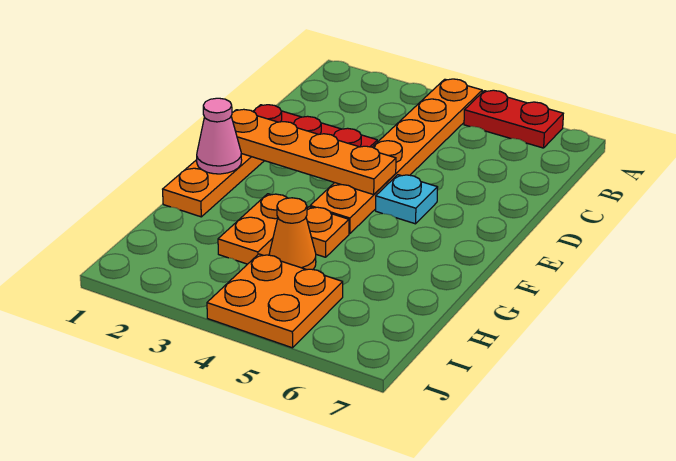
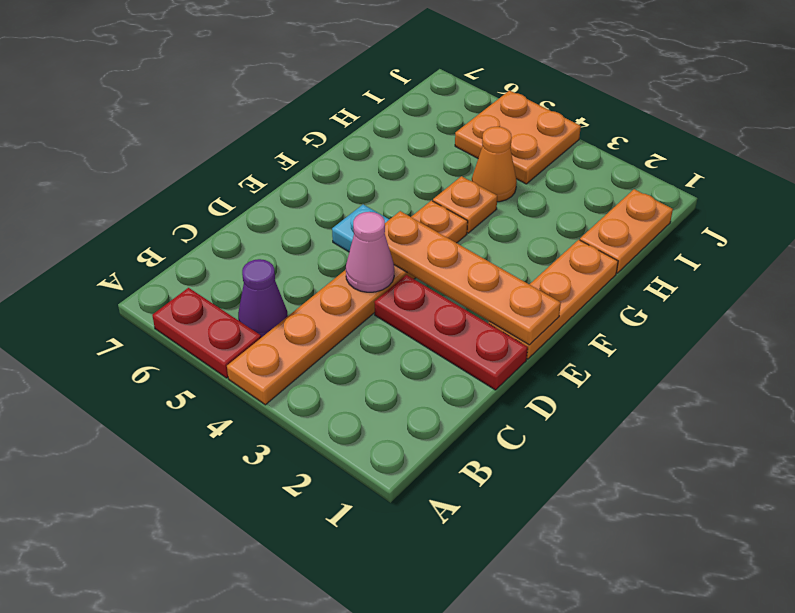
none -> purple cone B5 level 1
pink cone F1 level 2 -> pink cone D4 level 2
orange plate G3:H3 level 1 -> orange plate H1:I1 level 1

